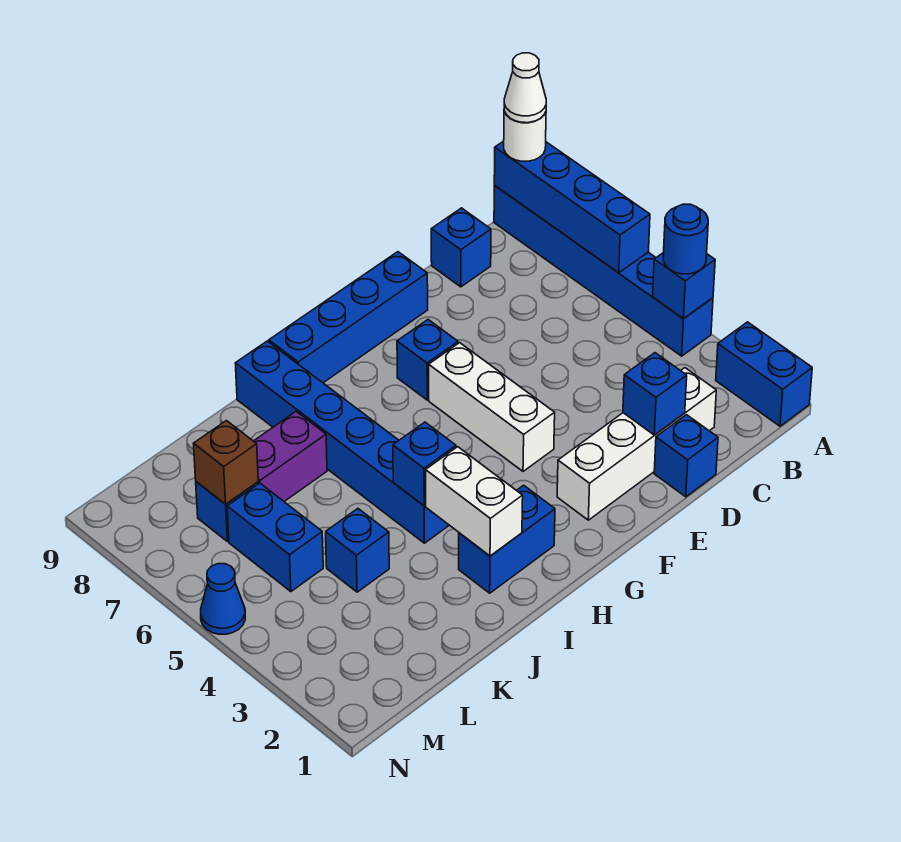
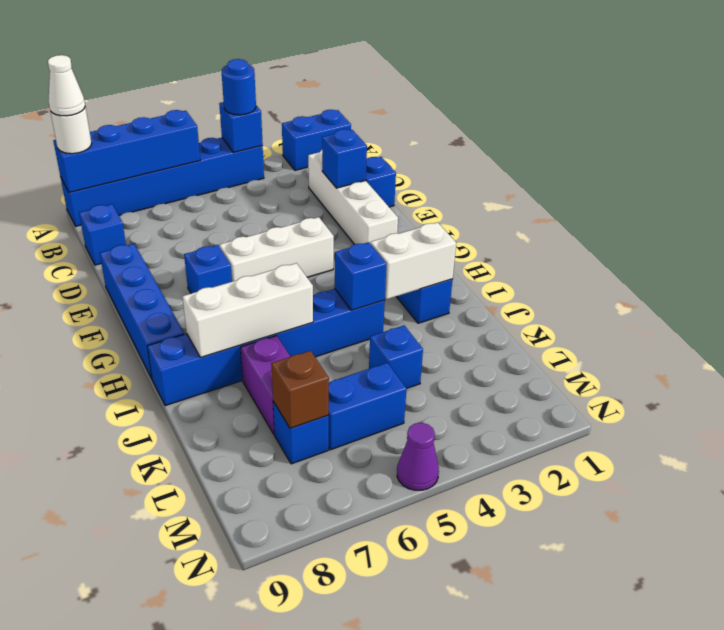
none -> white brick I6:I8 level 2
blue cone N5 level 1 -> purple cone N5 level 1

